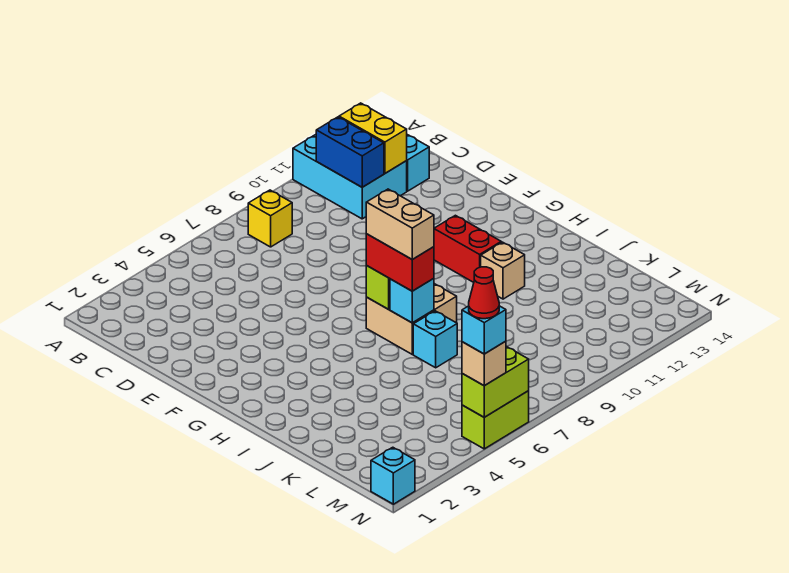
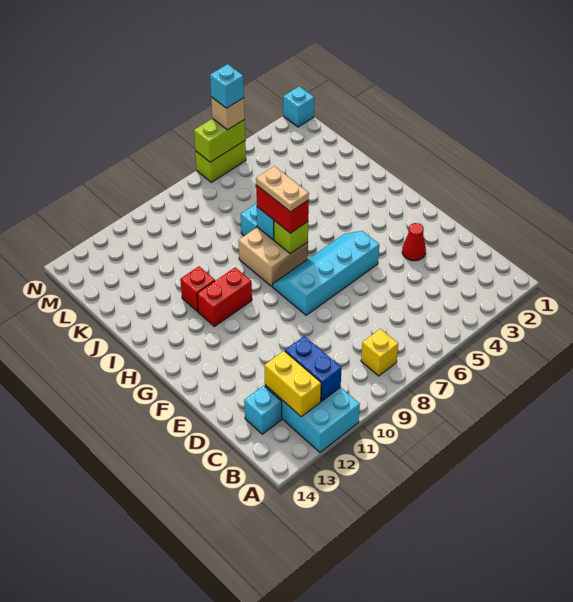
none -> cyan slope F5:G8 level 1 top F
red brick G11:H11 level 1 -> red brick H10:H11 level 1
tan brick H7:I7 level 4 -> tan plate H7:I7 level 4
tan brick I11 level 1 -> red brick I11 level 1
red cone N5 level 5 -> red cone E3 level 1

